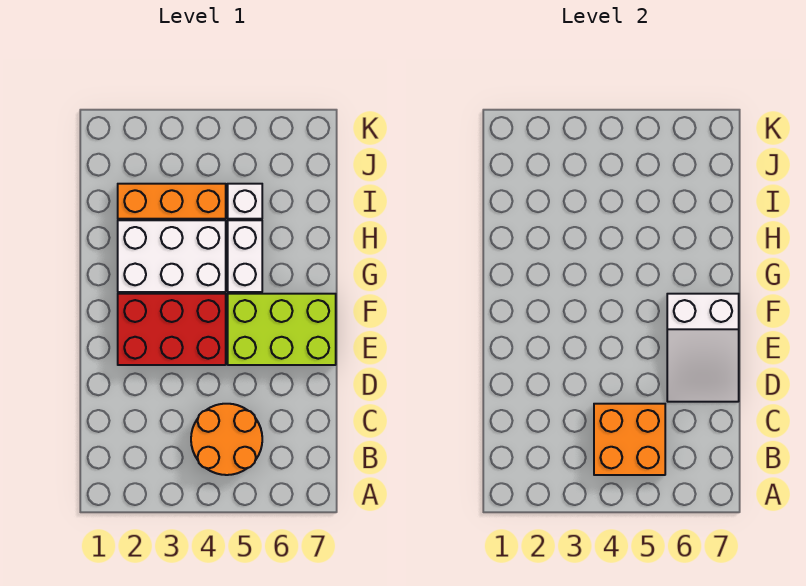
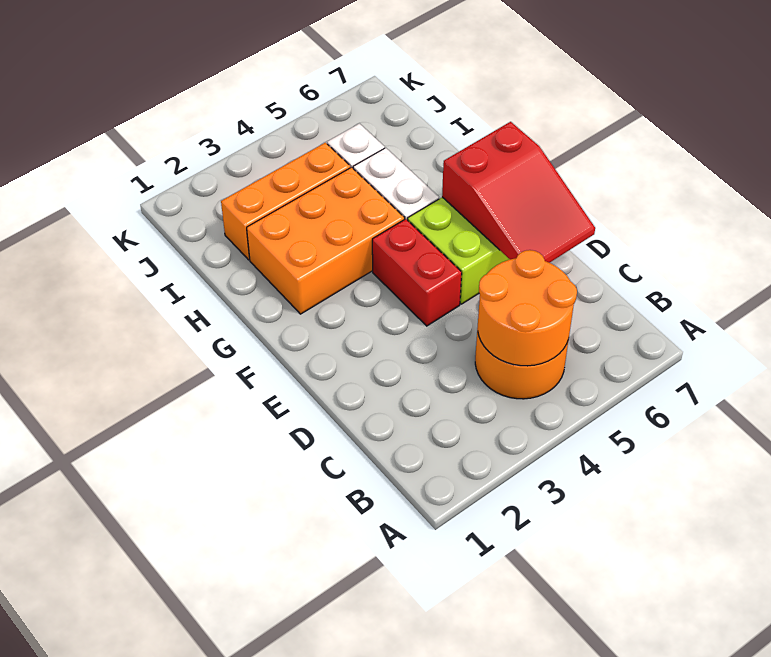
orange brick B4:C5 level 2 -> orange round brick B4:C5 level 2
white slope D6:F7 level 2 top F -> red slope D6:F7 level 2 top F
red brick E2:F4 level 1 -> red brick E4:F4 level 1
white brick G2:H4 level 1 -> orange brick G2:H4 level 1

